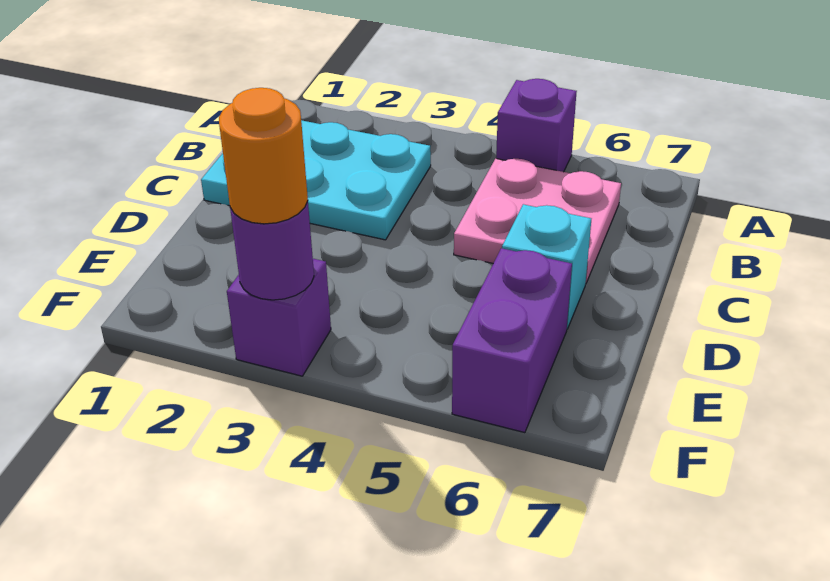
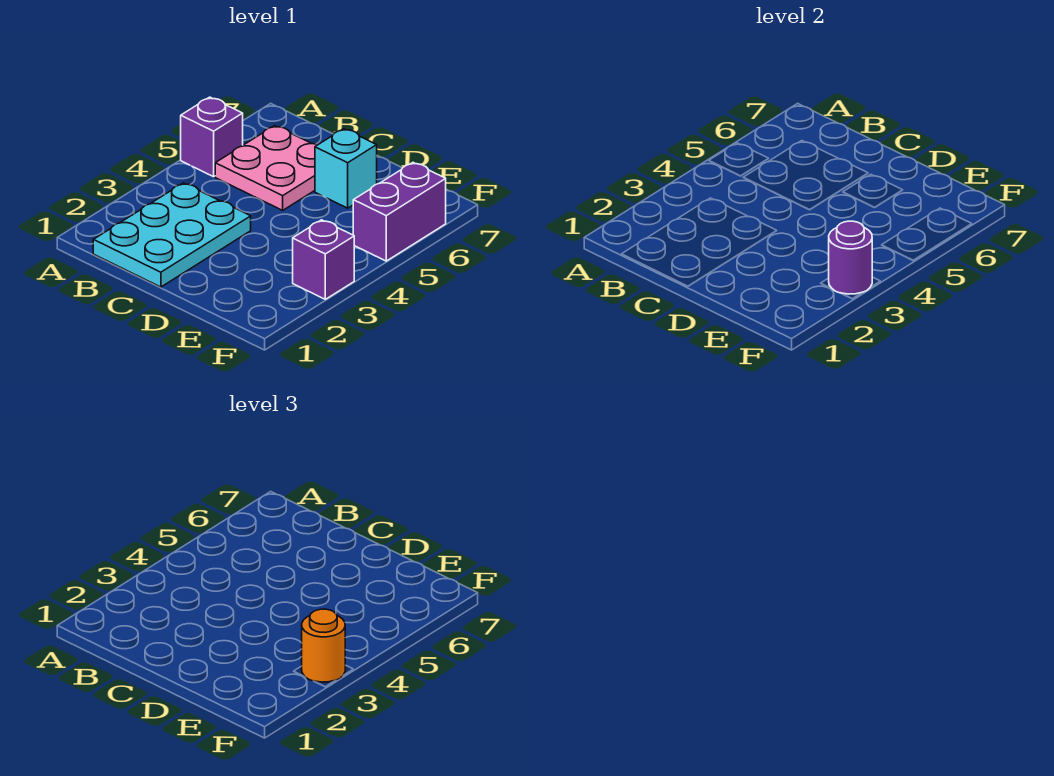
purple brick E6:F6 level 1 -> purple brick F5:F6 level 1

